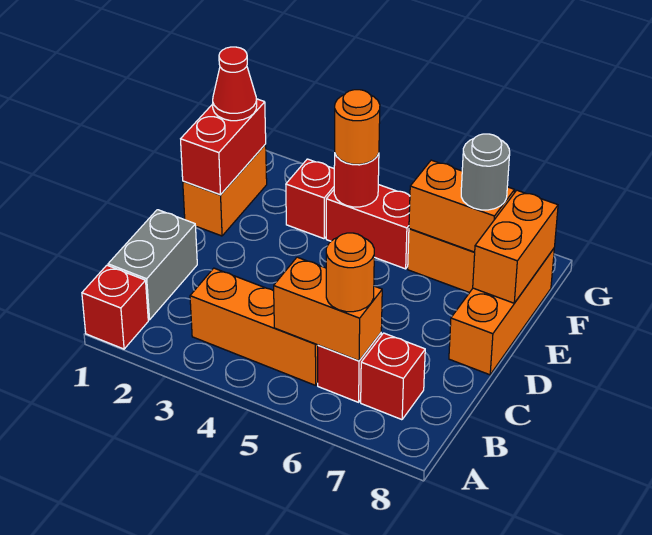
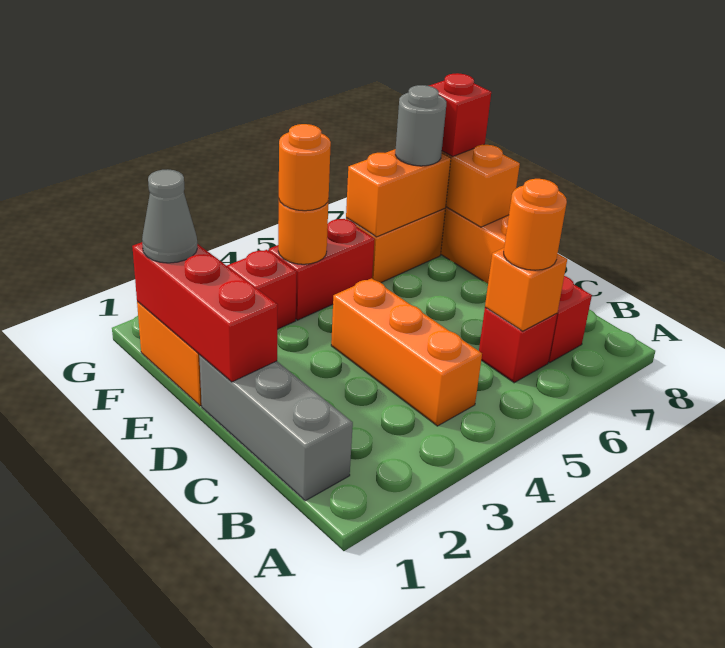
red brick A1 level 1 -> red brick F8 level 3
grey brick B1:C1 level 1 -> grey brick B1:D1 level 1
orange brick B3:B5 level 1 -> orange brick B4:D4 level 1
orange brick B5:B6 level 2 -> orange brick B6 level 2
red brick E1:F1 level 2 -> red brick D1:F1 level 2
red cone F1 level 3 -> grey cone F1 level 3
red round brick F4 level 2 -> orange round brick F4 level 2

